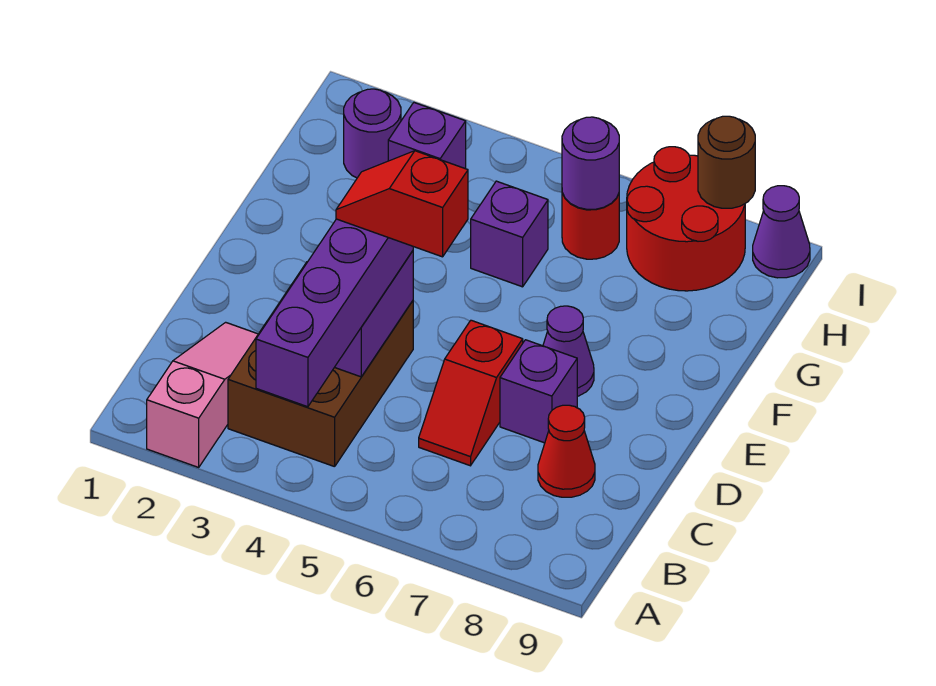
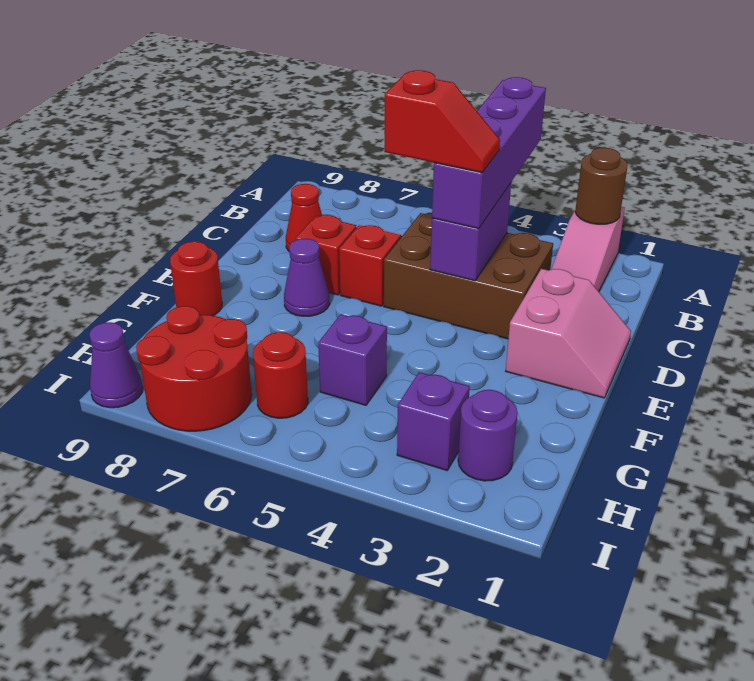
brown brick B3:D4 level 1 -> brown brick C3:D5 level 1
none -> pink slope D1:E2 level 1 top 2
purple brick D7 level 1 -> red brick D7 level 1
none -> red round brick F9 level 1
purple round brick H6 level 2 -> none
brown round brick I8 level 2 -> brown round brick A2 level 2

